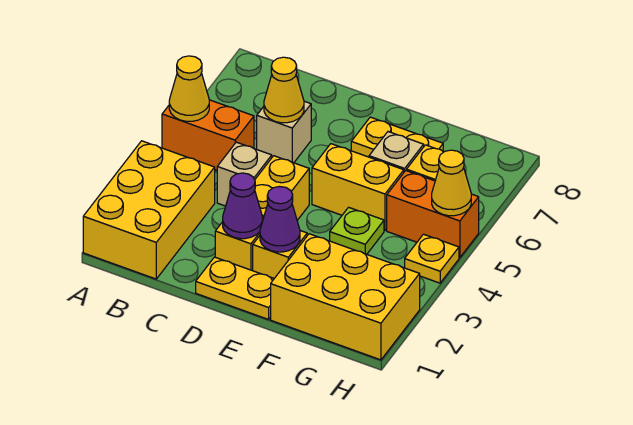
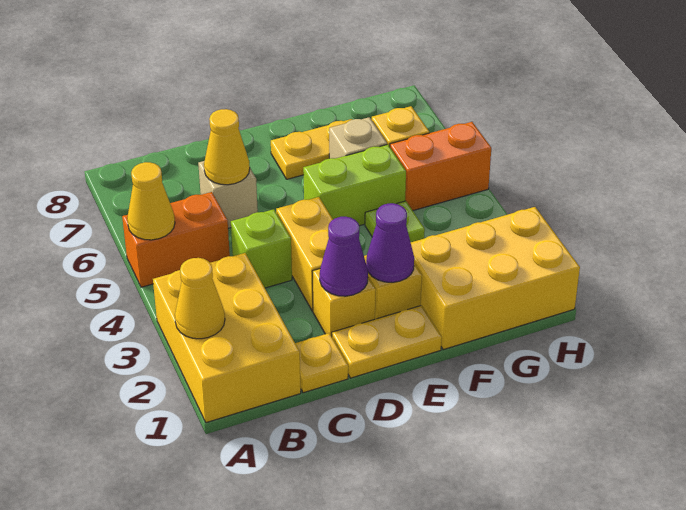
tan brick C4 level 1 -> lime brick C4 level 1
yellow brick E5:F5 level 1 -> lime brick E5:F5 level 1
yellow plate H4 level 1 -> yellow plate C1 level 1
yellow cone H5 level 2 -> yellow cone A2 level 2

